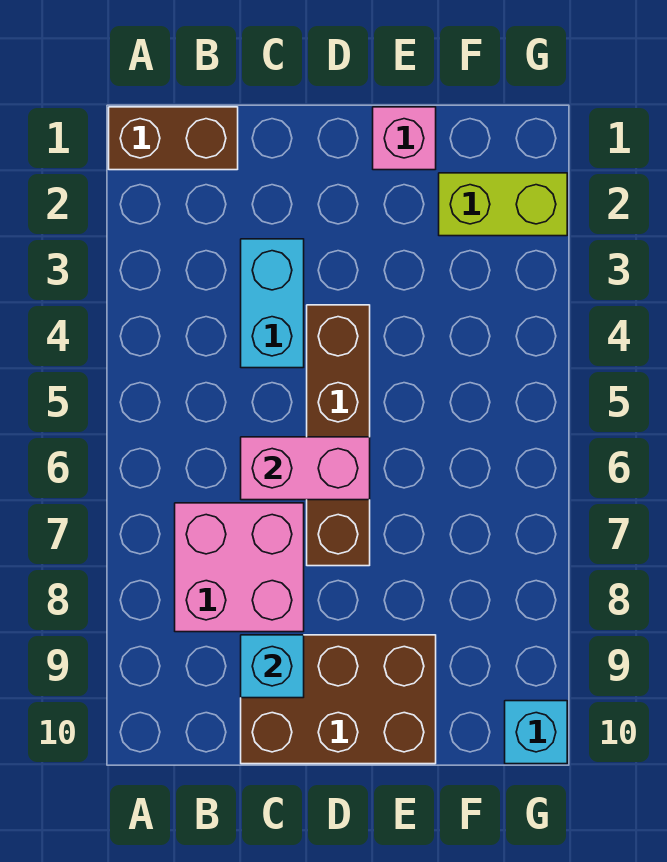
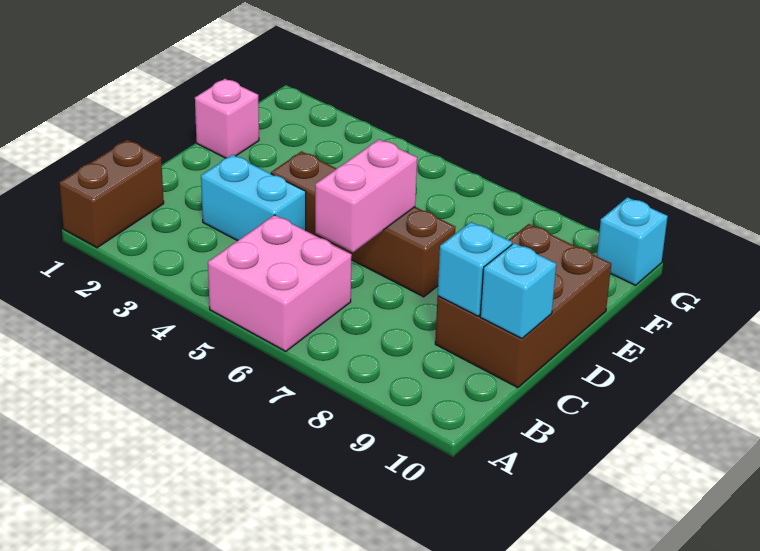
pink brick B7:C8 level 1 -> pink brick A5:B6 level 1
none -> cyan brick C10 level 2
lime brick F2:G2 level 1 -> none

